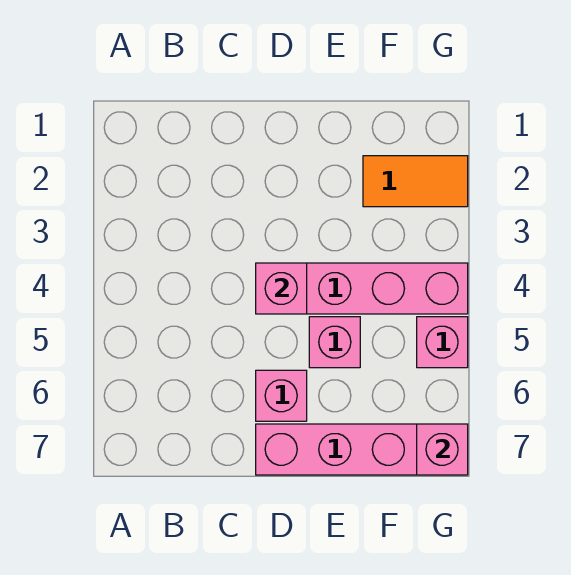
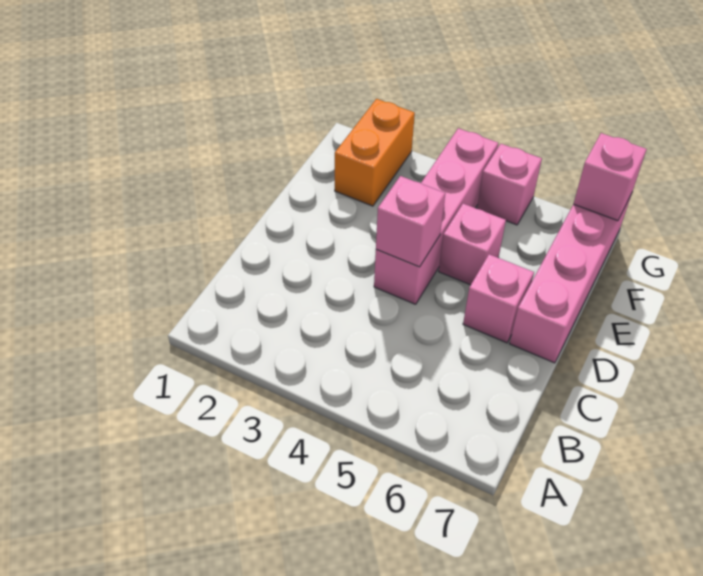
orange tile F2:G2 level 1 -> orange brick F2:G2 level 1

